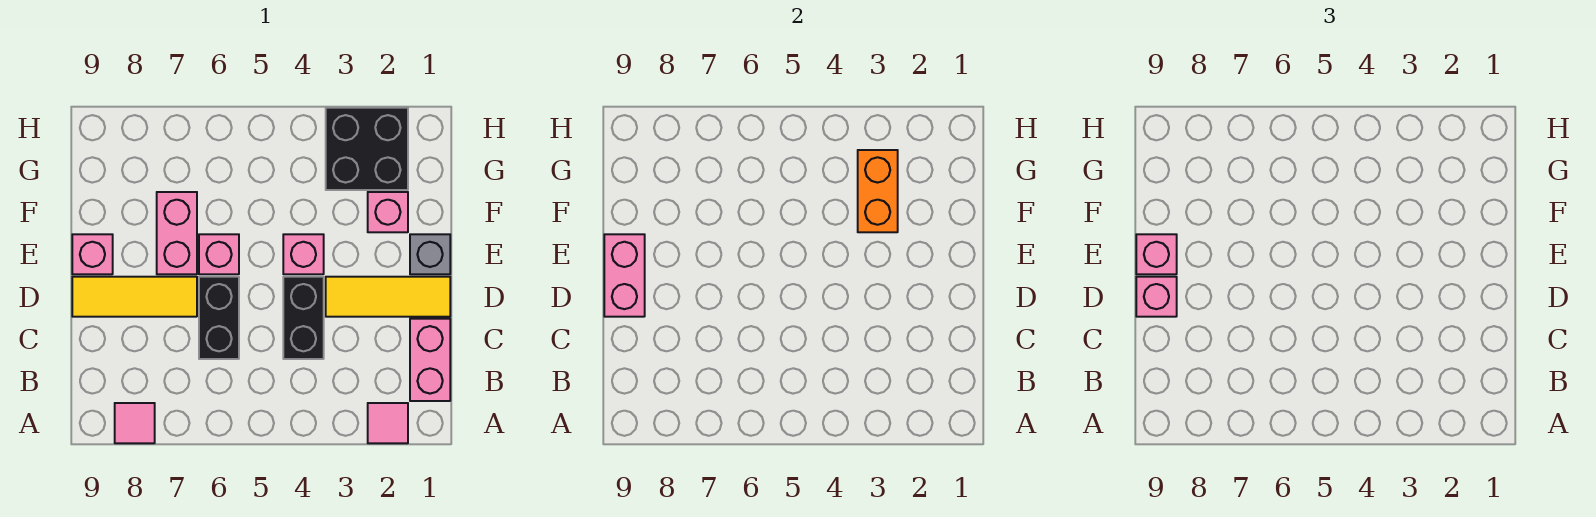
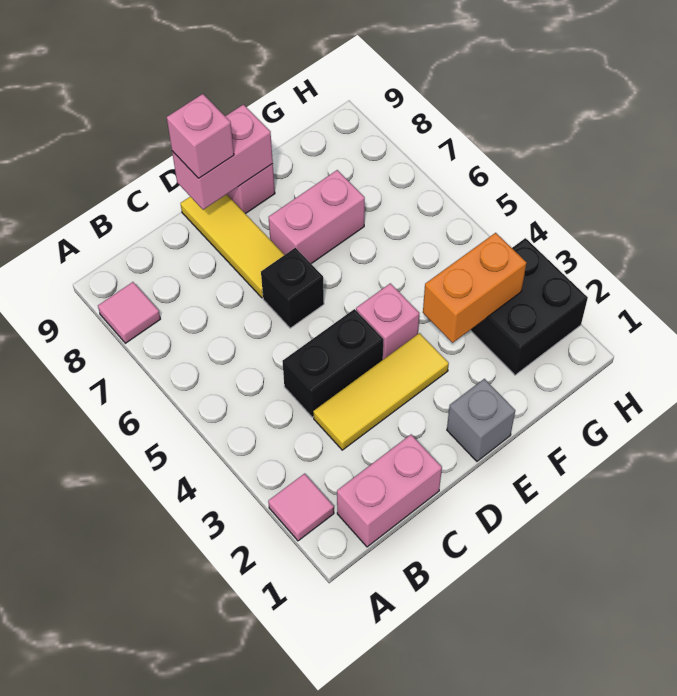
black brick C6:D6 level 1 -> black brick D6 level 1
yellow tile D1:D3 level 1 -> yellow tile C3:E3 level 1
pink brick E6 level 1 -> none
pink brick E9 level 3 -> none
pink brick F2 level 1 -> none

